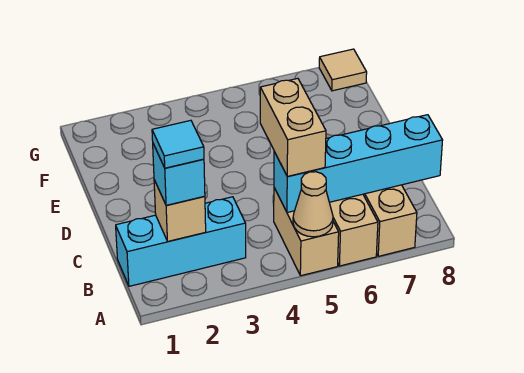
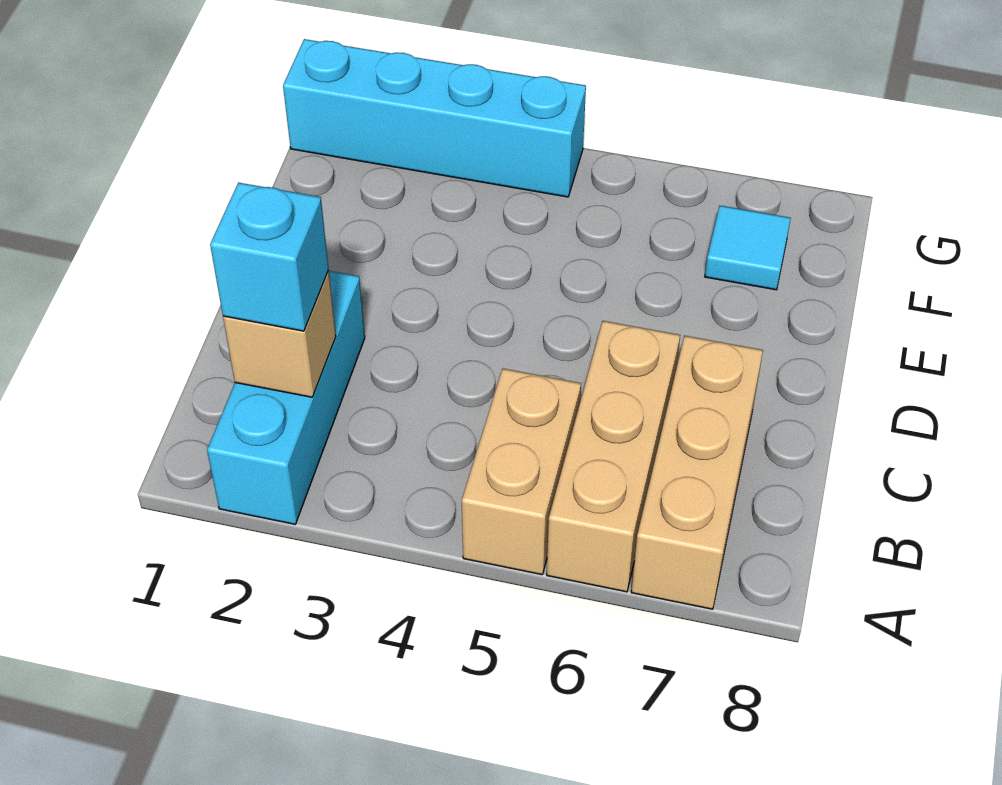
tan cone A5 level 2 -> none
cyan brick B1:B3 level 1 -> cyan brick A2:C2 level 1
cyan tile B2 level 4 -> cyan tile F7 level 1
cyan brick B5:B8 level 2 -> cyan brick G1:G4 level 1
tan brick B5:C5 level 3 -> none
tan tile G8 level 1 -> none

